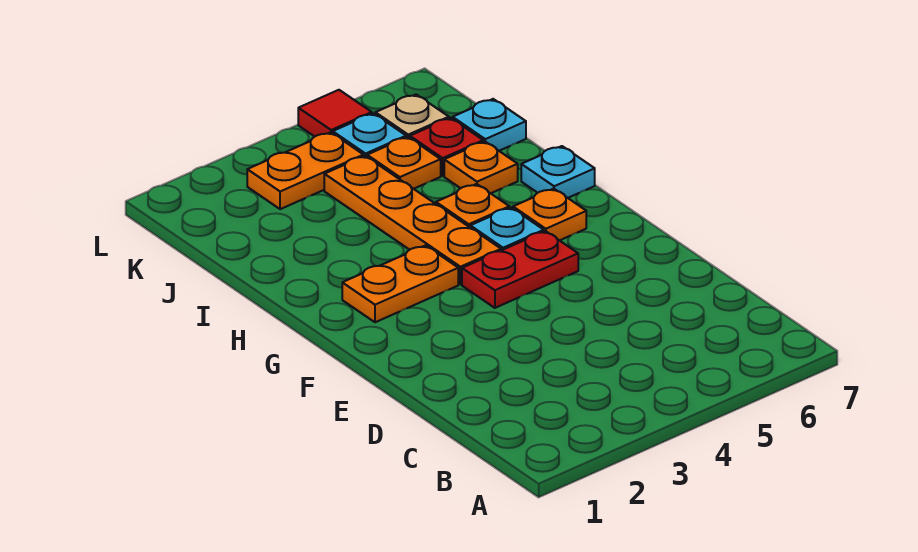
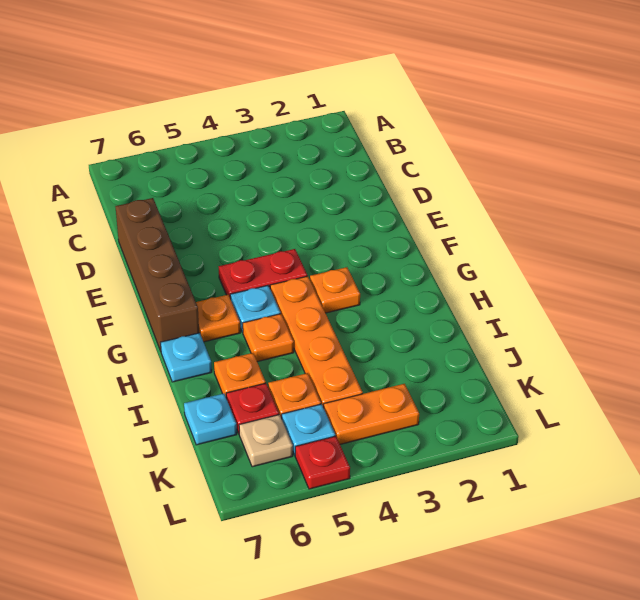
none -> brown brick D7:G7 level 1
orange plate G2:G3 level 1 -> orange plate G3 level 1
red tile L5 level 1 -> red plate L5 level 1

